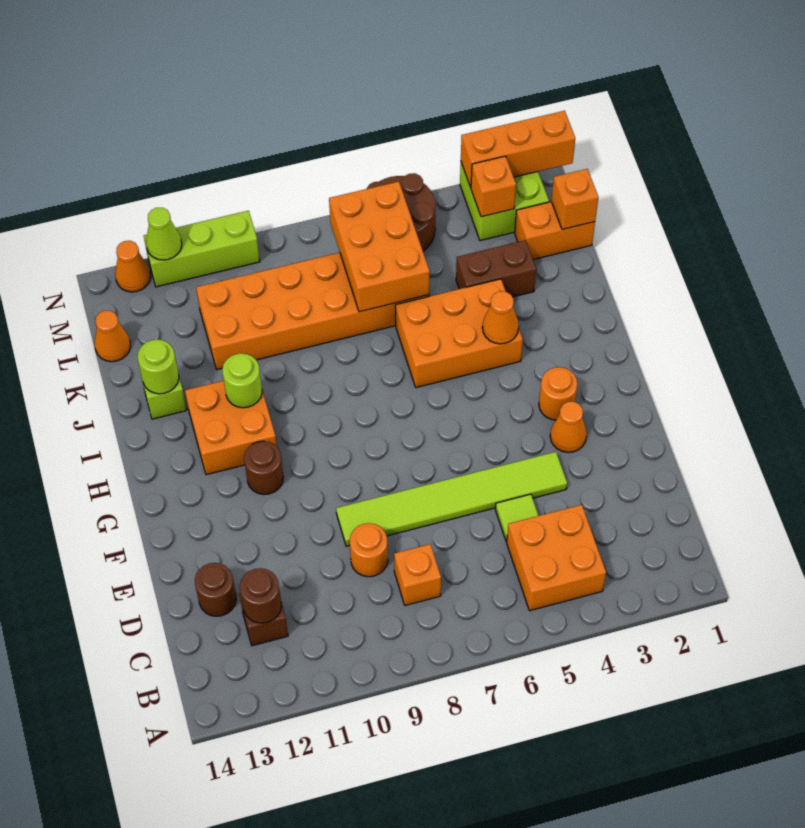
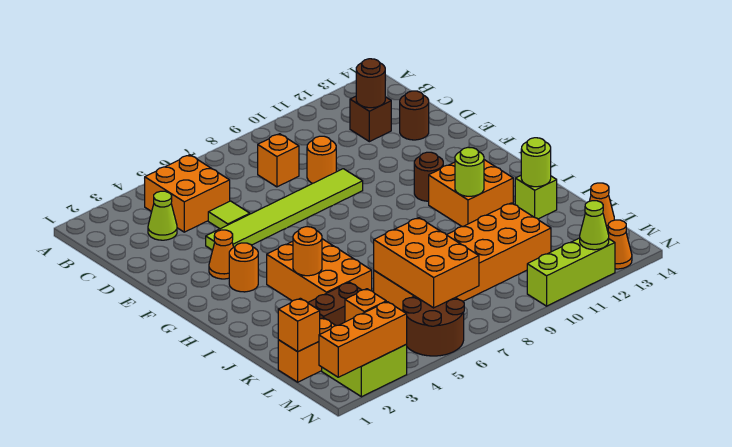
none -> lime cone C3 level 1
orange brick I4:J6 level 1 -> orange brick H4:J5 level 1
orange cone I4 level 2 -> orange round brick I4 level 2

